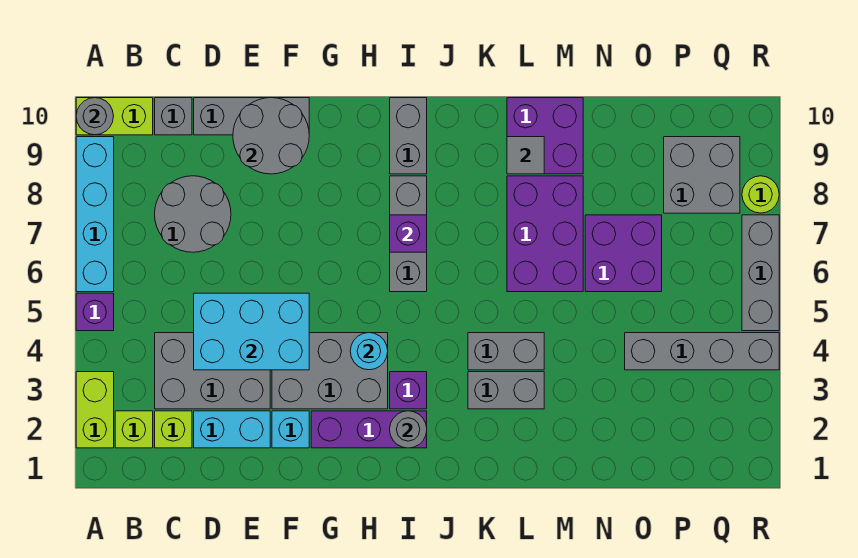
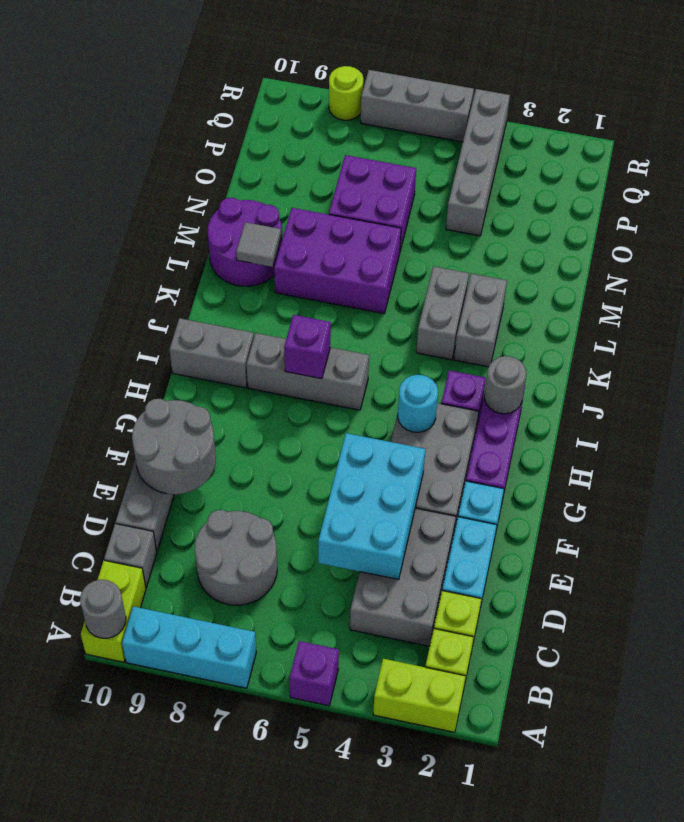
cyan brick A6:A9 level 1 -> cyan brick A7:A9 level 1
purple brick L9:M10 level 1 -> purple round brick L9:M10 level 1
grey brick P8:Q9 level 1 -> none

